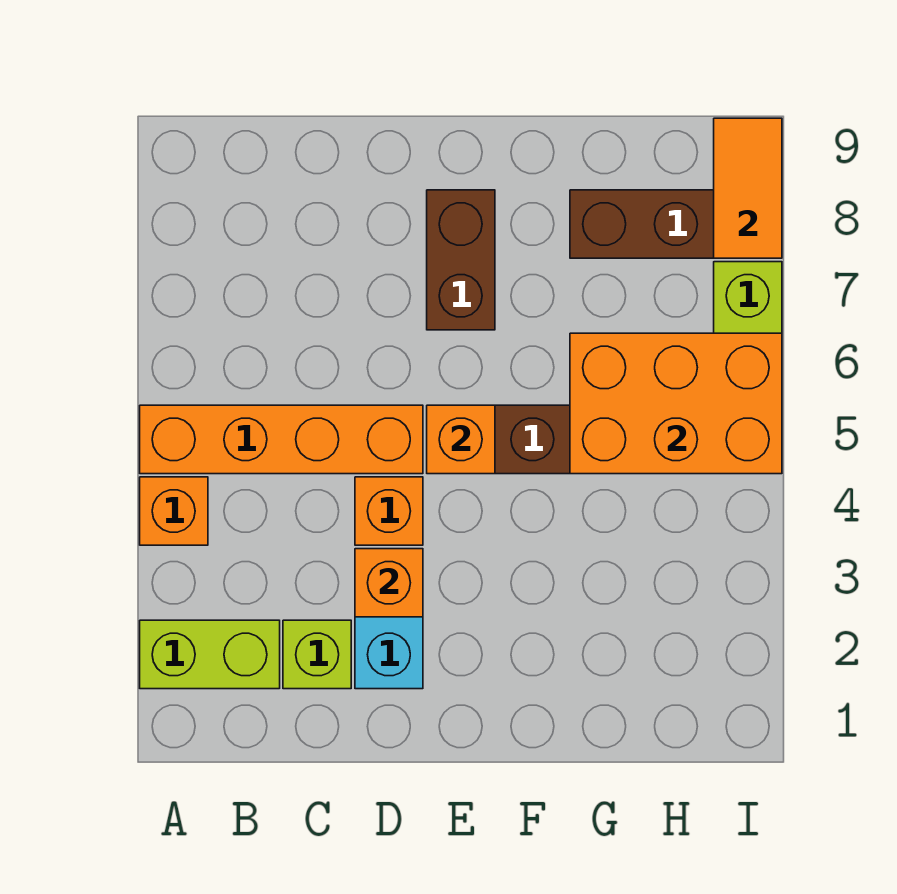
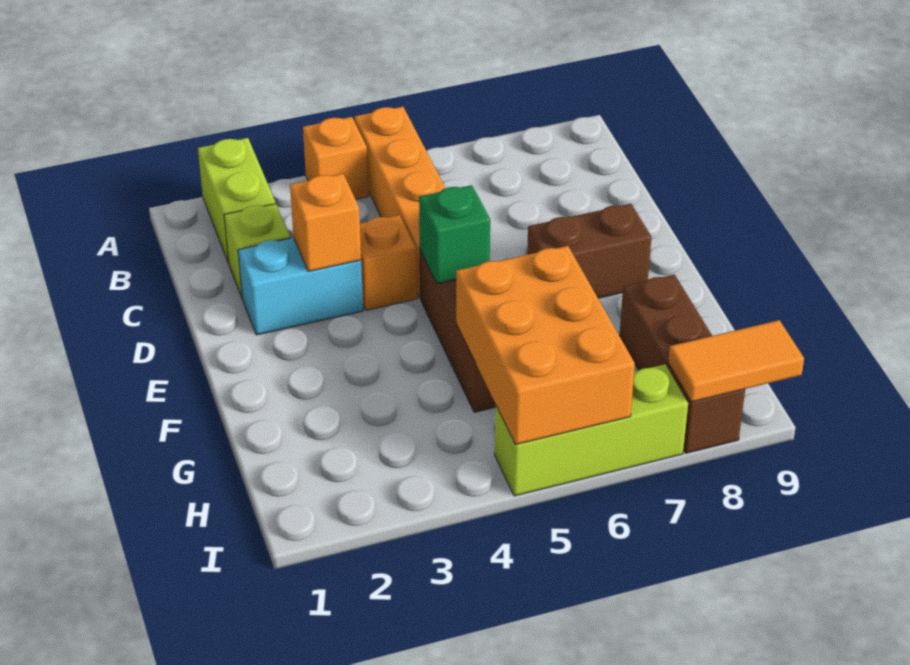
orange brick E5 level 2 -> green brick E5 level 2

